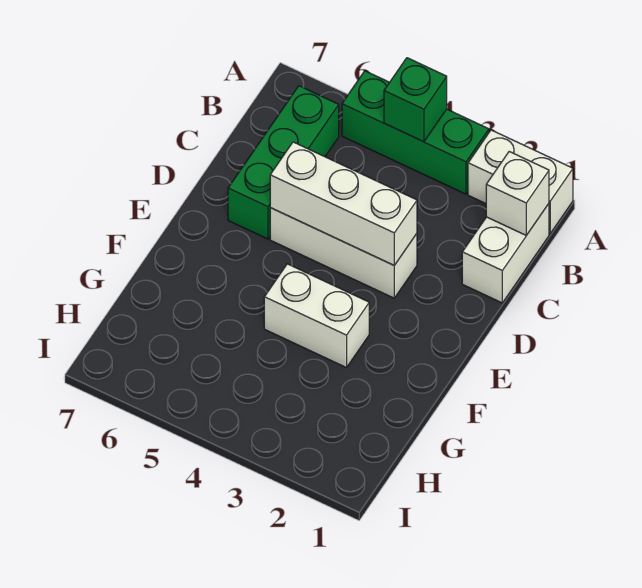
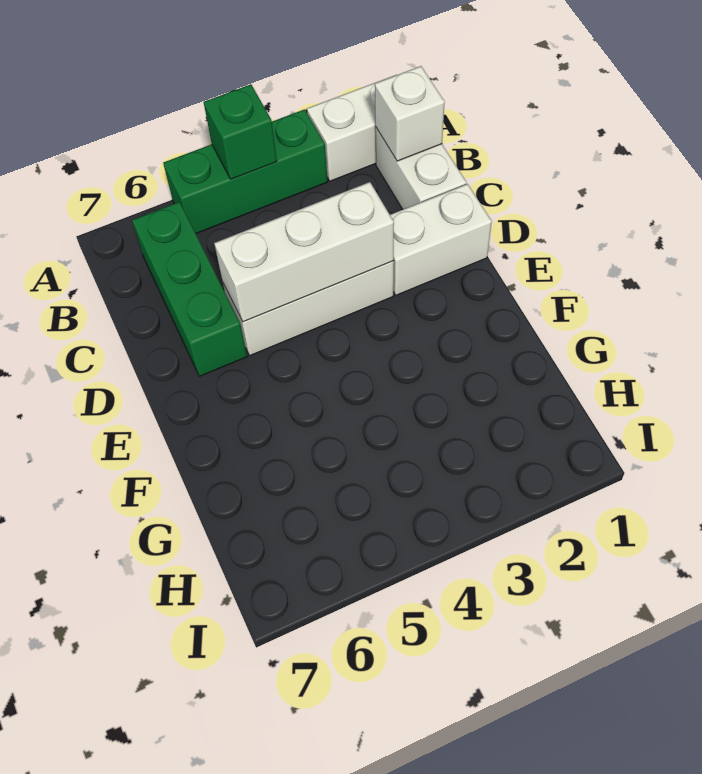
white brick F3:F4 level 1 -> white brick D1:D2 level 1

